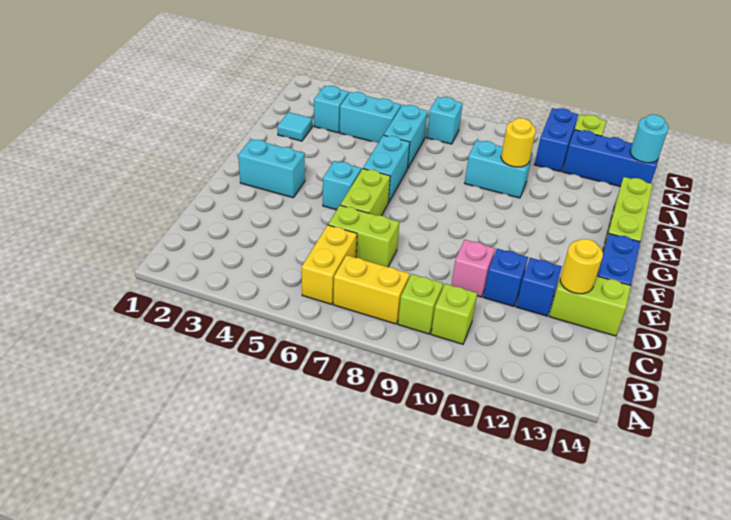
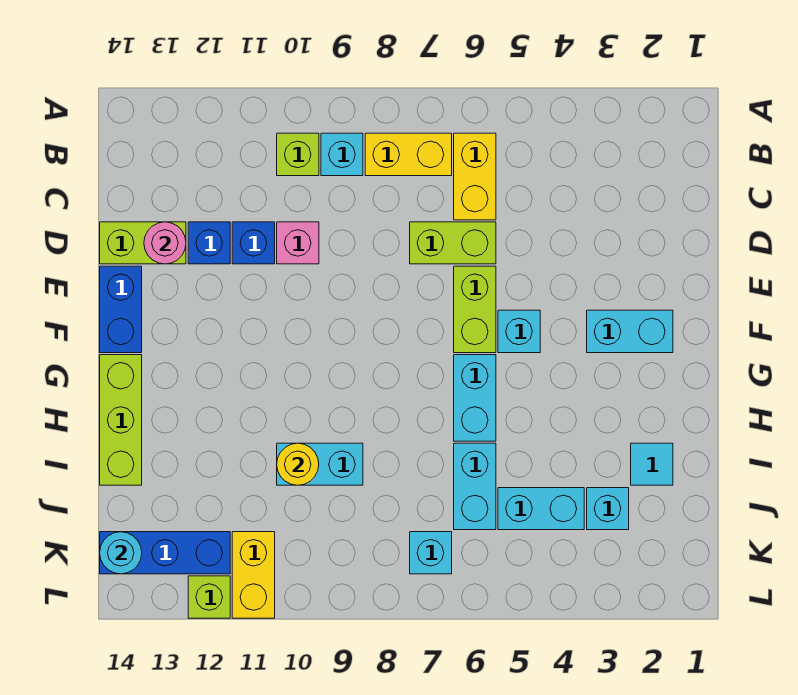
lime brick B9 level 1 -> cyan brick B9 level 1
yellow round brick D13 level 2 -> pink round brick D13 level 2
blue brick K11:L11 level 1 -> yellow brick K11:L11 level 1

